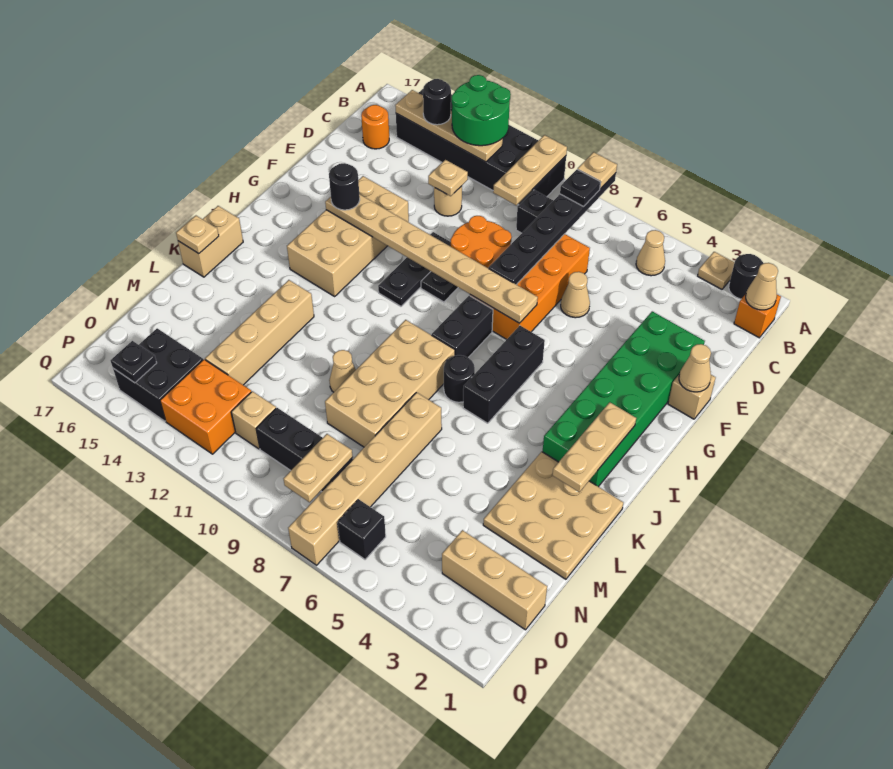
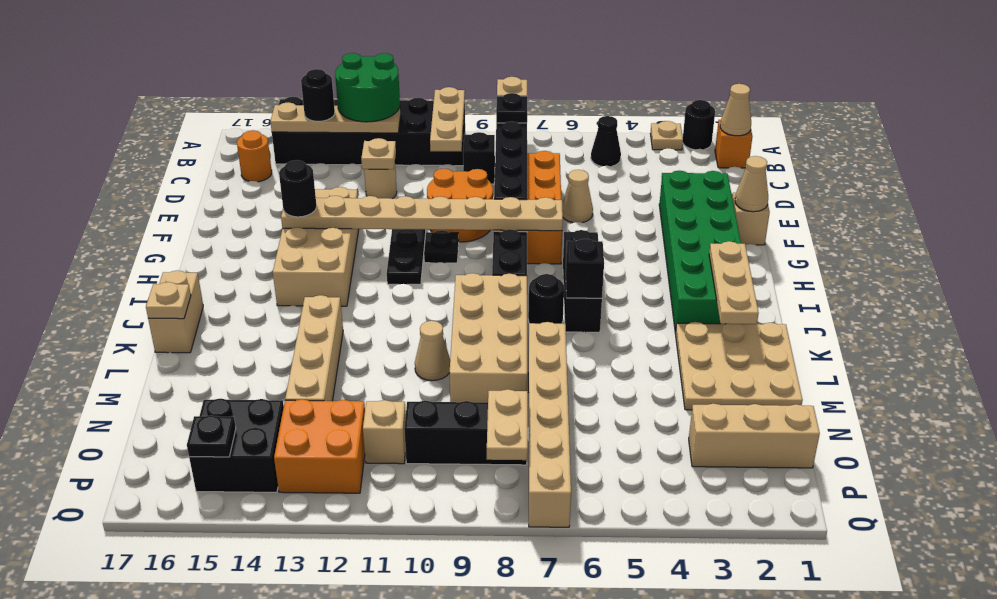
tan cone B5 level 1 -> black cone B5 level 1
black brick P6 level 1 -> black brick J6 level 2

